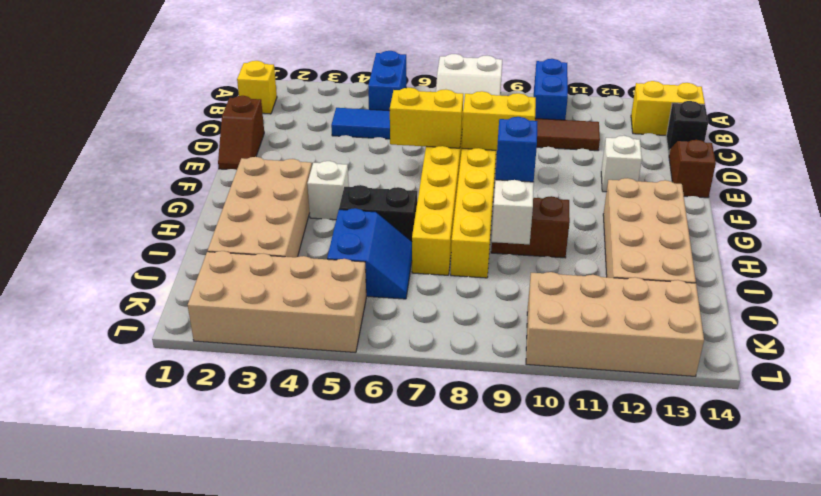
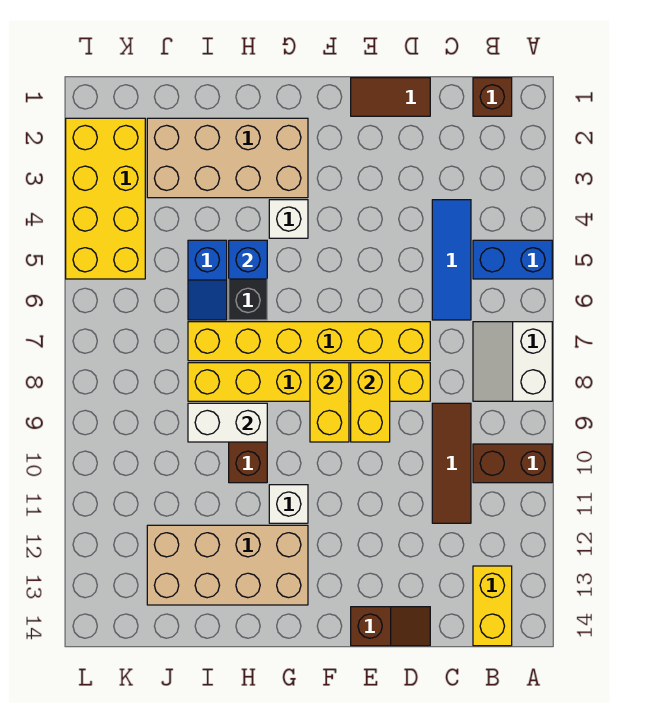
blue brick A10:B10 level 1 -> brown brick A10:B10 level 1
yellow brick B1 level 1 -> brown brick B1 level 1
black brick C14 level 1 -> none
brown slope D1:E1 level 1 top D -> brown tile D1:E1 level 1
yellow brick E6:E7 level 2 -> yellow brick F8:F9 level 2
white brick E12 level 1 -> white brick G11 level 1
blue brick H9 level 3 -> blue brick H5 level 2
blue slope I5:J6 level 1 top 5 -> blue slope I5:I6 level 1 top 5
tan brick K2:L5 level 1 -> yellow brick K2:L5 level 1
tan brick K10:L13 level 1 -> none

